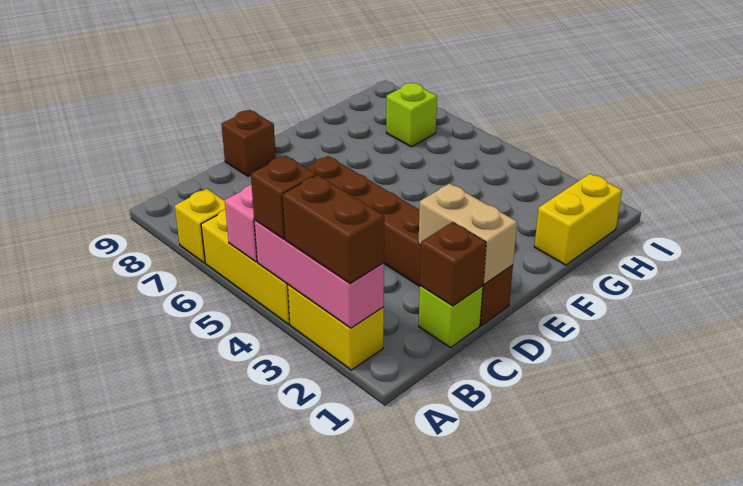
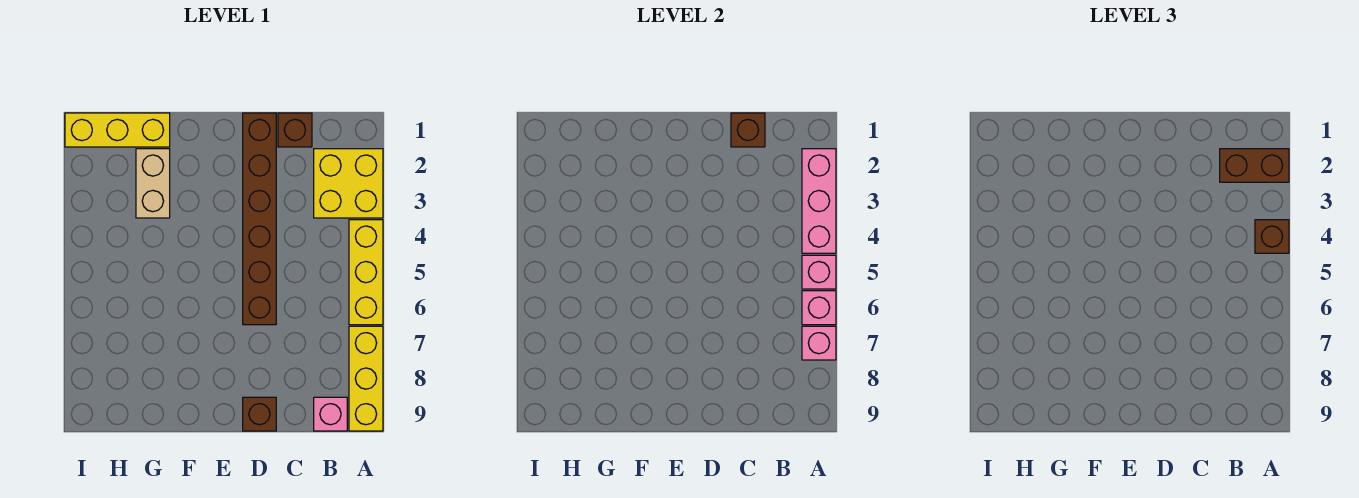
yellow brick A2:A3 level 1 -> yellow brick A2:B3 level 1
brown brick A2:A3 level 3 -> brown brick A2:B2 level 3
none -> pink brick A6 level 2
yellow brick A7 level 1 -> yellow brick A7:A9 level 1
none -> pink brick A7 level 2
none -> pink brick B9 level 1
lime brick C1 level 1 -> brown brick C1 level 1
tan brick D1:D2 level 2 -> tan brick G2:G3 level 1
yellow brick G1:H1 level 1 -> yellow brick G1:I1 level 1
lime brick H7 level 1 -> none

